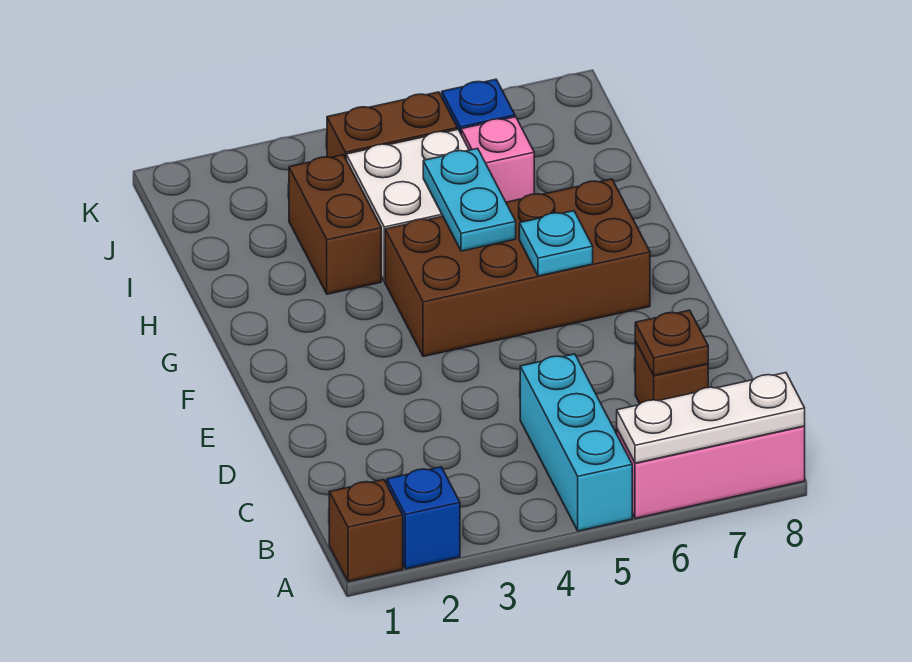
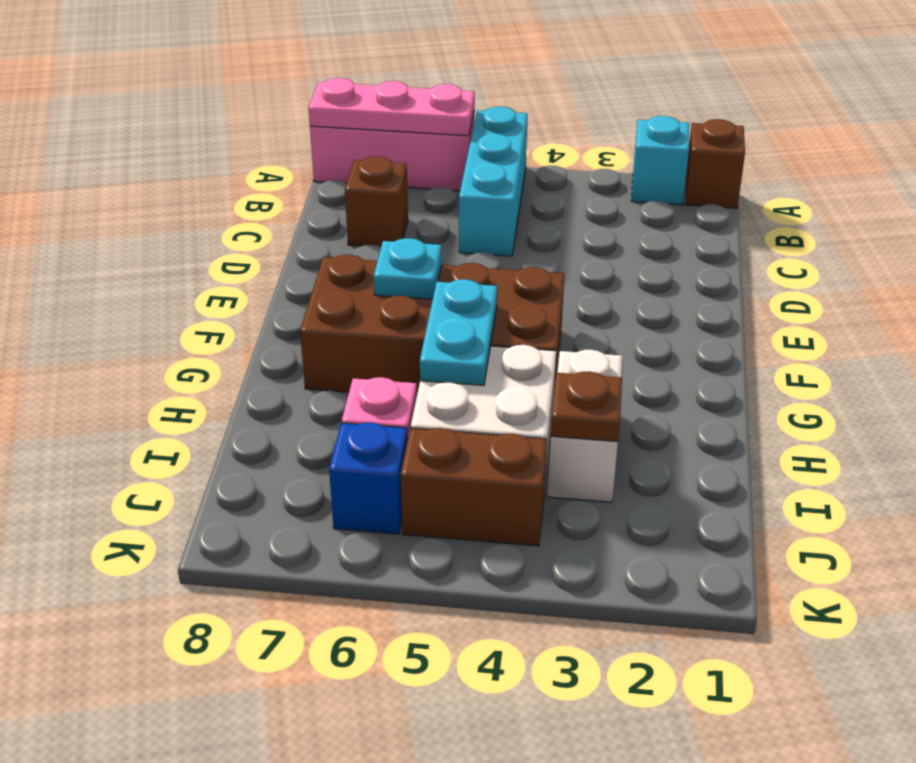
blue brick A2 level 1 -> cyan brick A2 level 1
white plate A6:A8 level 2 -> pink plate A6:A8 level 2
brown plate C7 level 2 -> brown plate I3 level 2
brown brick H3:I3 level 1 -> white brick H3:I3 level 1

